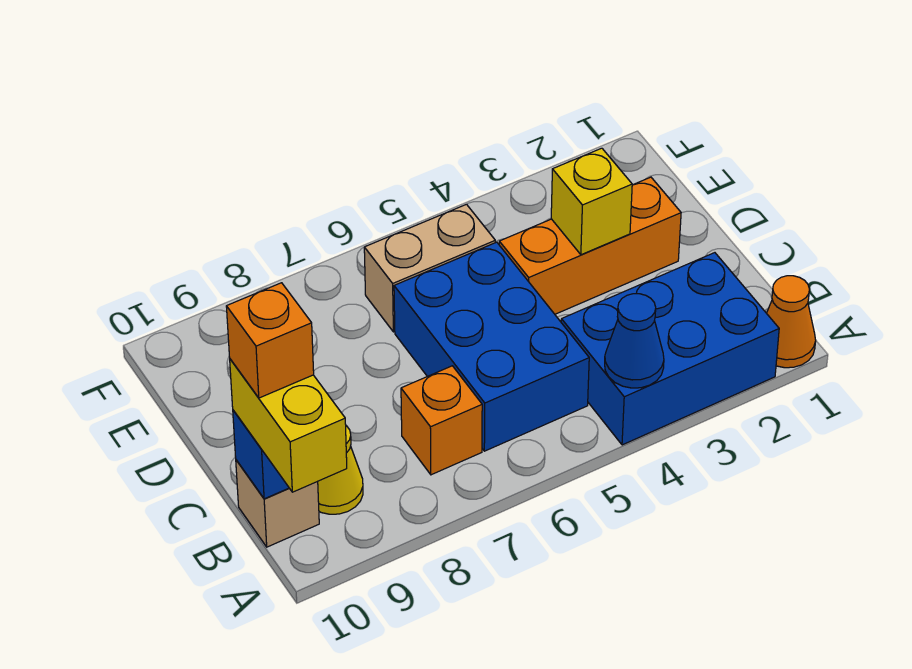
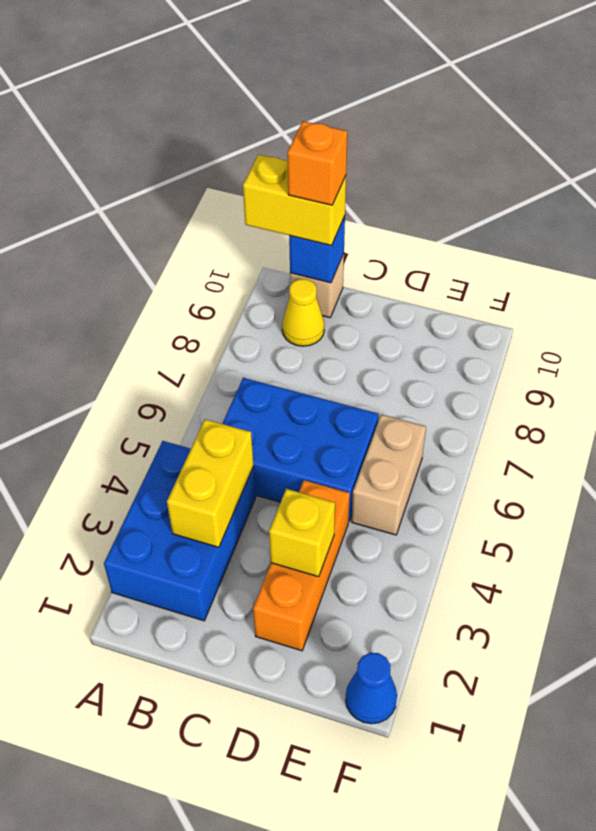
orange cone A1 level 1 -> none
blue cone A4 level 2 -> blue cone F1 level 1
none -> yellow brick B3:B4 level 2
orange brick B7 level 1 -> none

